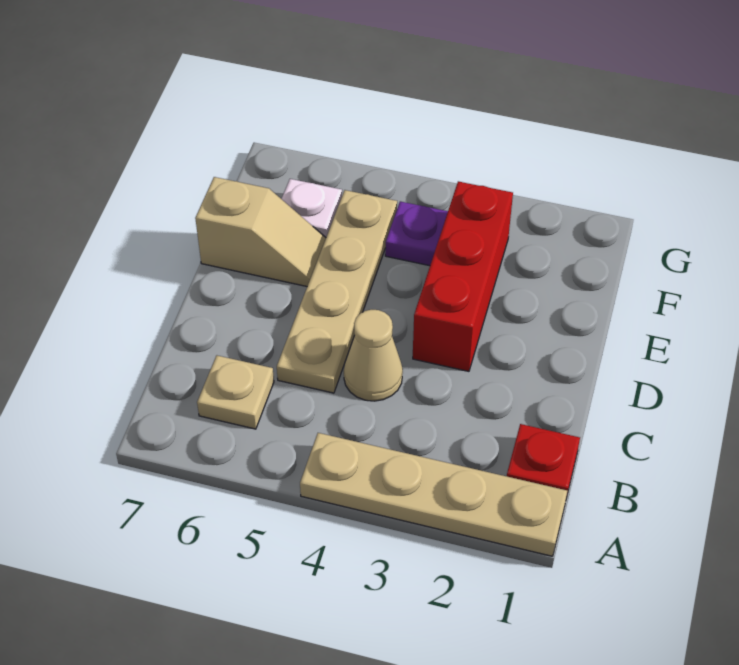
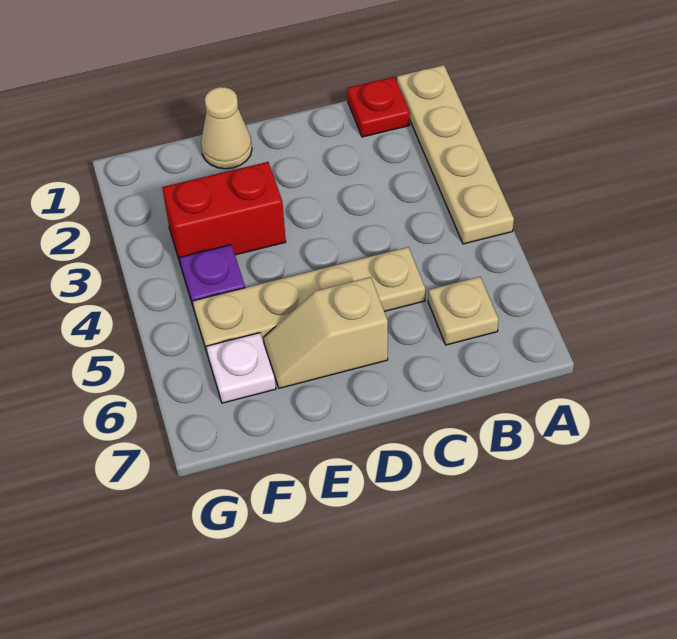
tan cone C4 level 1 -> tan cone E1 level 1
red brick D3:F3 level 1 -> red brick E3:F3 level 1
tan slope E6:E7 level 1 top 7 -> tan slope D6:E6 level 1 top D

